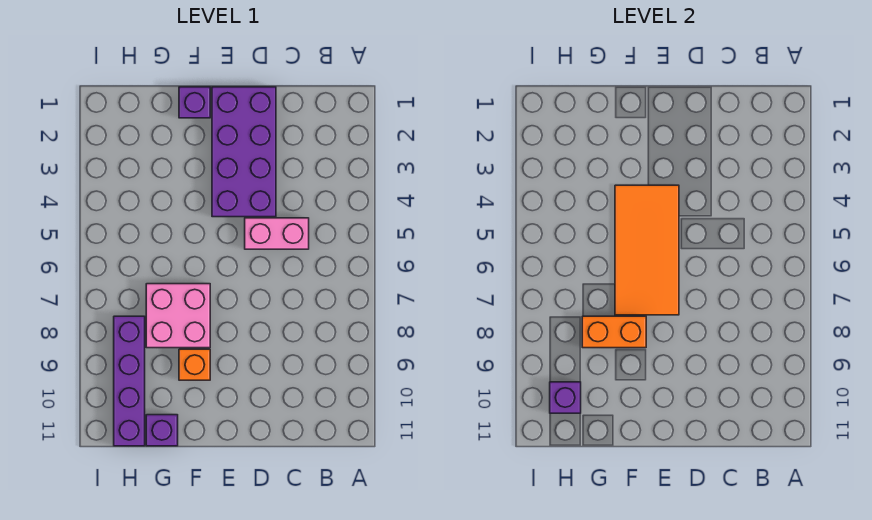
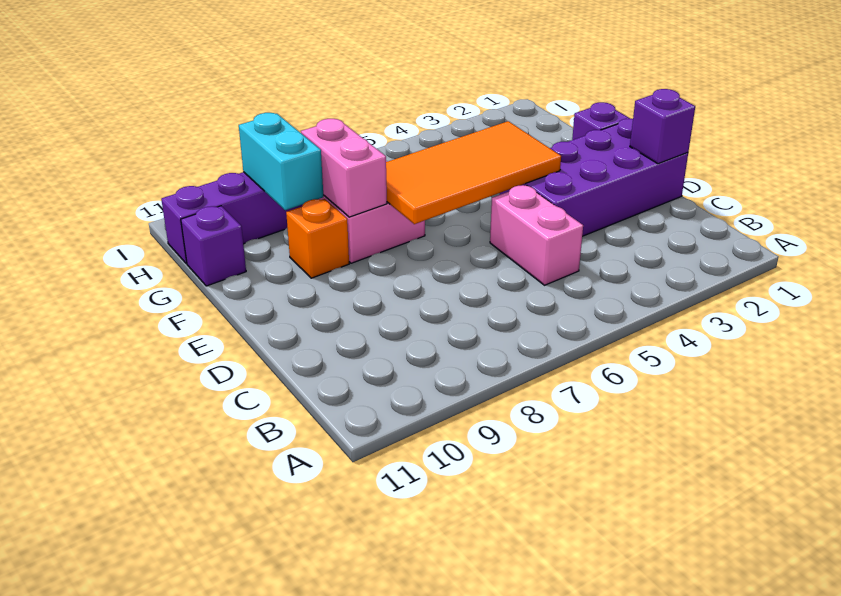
orange brick F8:G8 level 2 -> pink brick F8:G8 level 2
none -> cyan brick G9:H9 level 2
purple brick H10 level 2 -> purple brick D1 level 2

